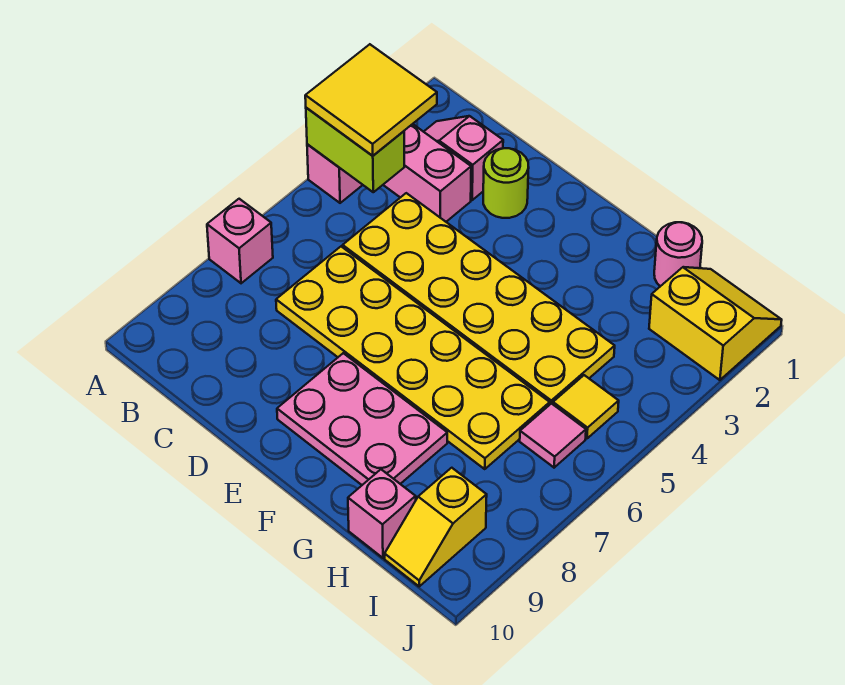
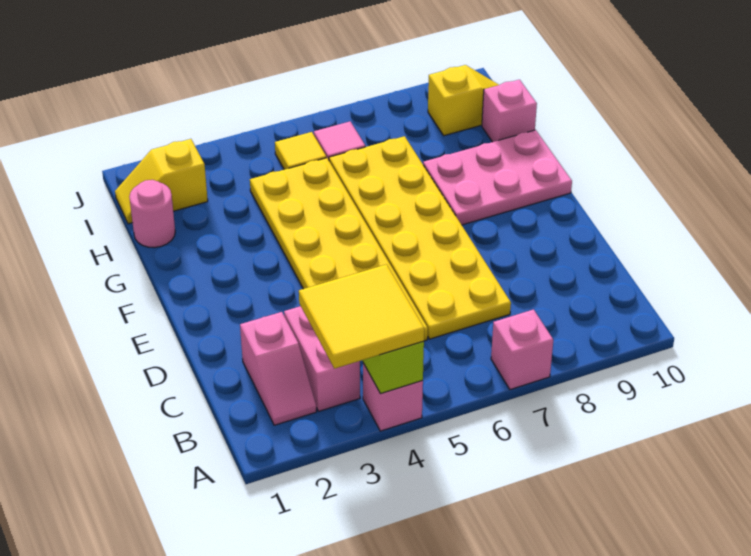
lime round brick D2 level 1 -> none
pink plate E8:G9 level 1 -> pink plate F8:G10 level 1
yellow slope I1:J2 level 1 top 2 -> yellow slope I1:I2 level 1 top 2

